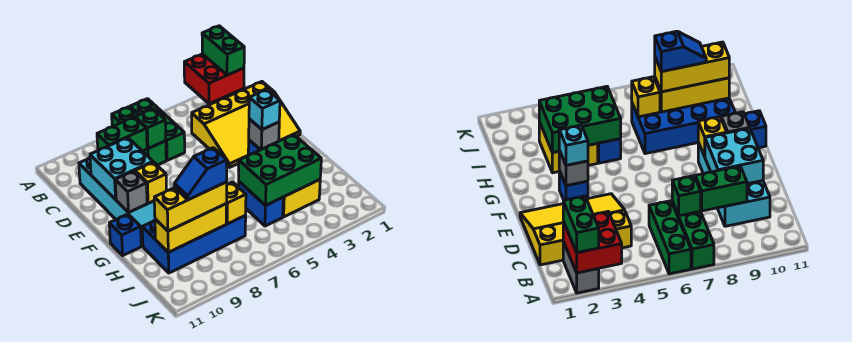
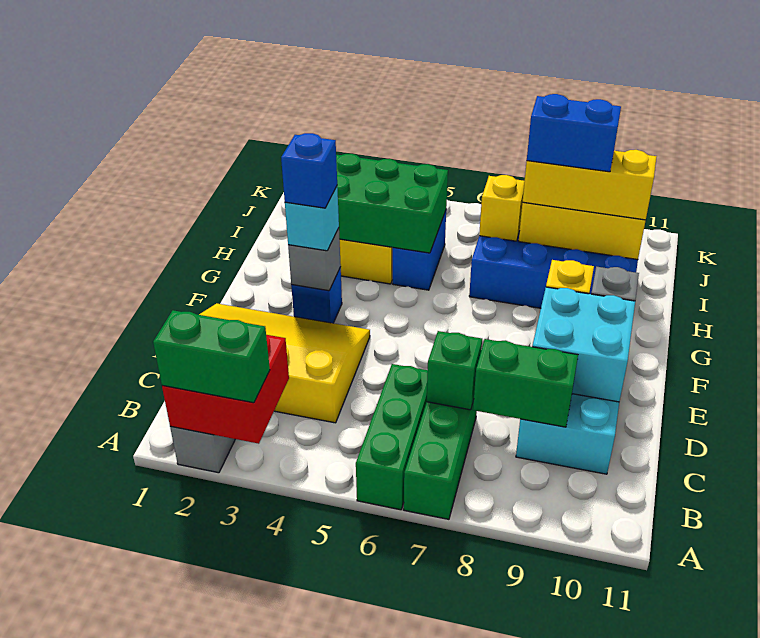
green brick A2:B2 level 3 -> green brick A2:A3 level 3
blue brick G11 level 1 -> blue brick F3 level 4
blue slope I8:I9 level 4 top 8 -> blue brick I8:I9 level 4

